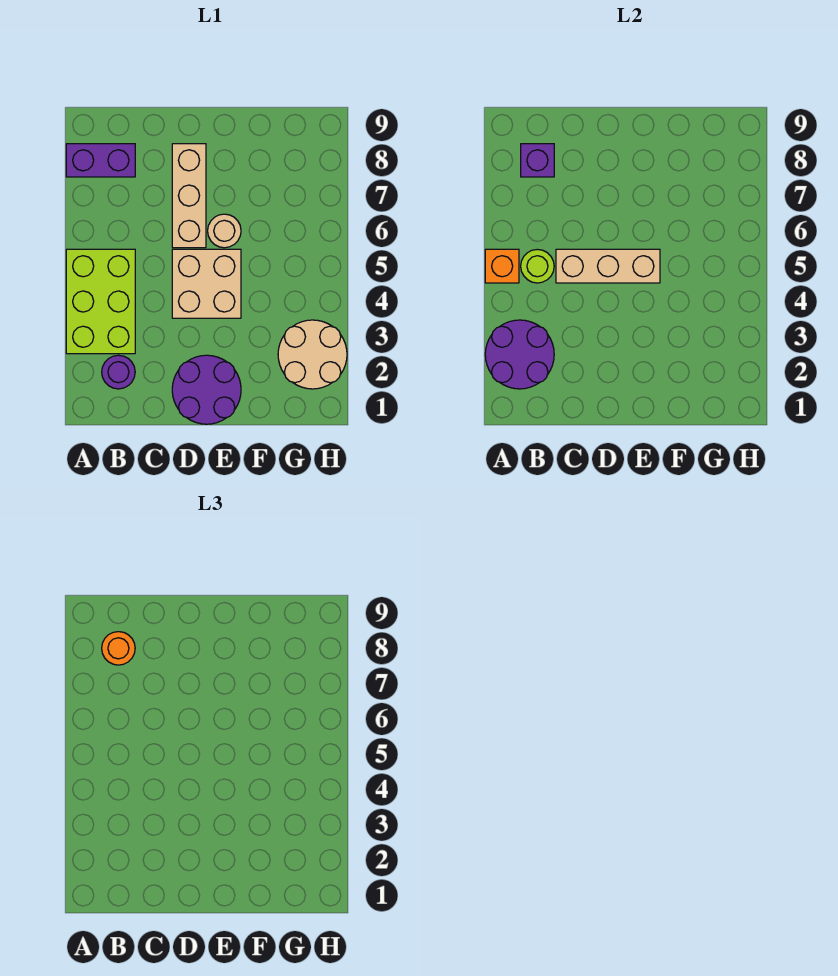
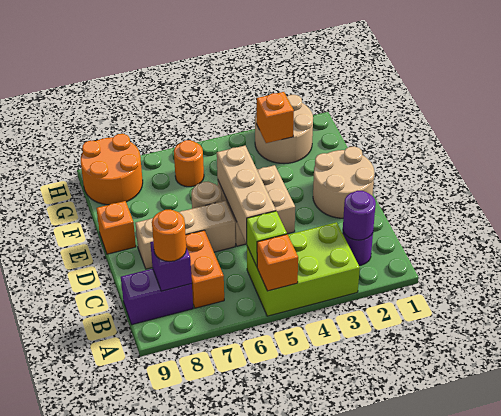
purple round brick A2:B3 level 2 -> purple round brick B2 level 2
purple brick A8:B8 level 1 -> purple brick B8:B9 level 1
lime round brick B5 level 2 -> lime brick B5 level 2
none -> orange brick B7:C7 level 1
purple round brick D1:E2 level 1 -> tan round brick D1:E2 level 1
none -> orange brick E9 level 1
none -> orange brick G3 level 2
none -> orange round brick G6 level 1
none -> orange round brick G8:H9 level 1

